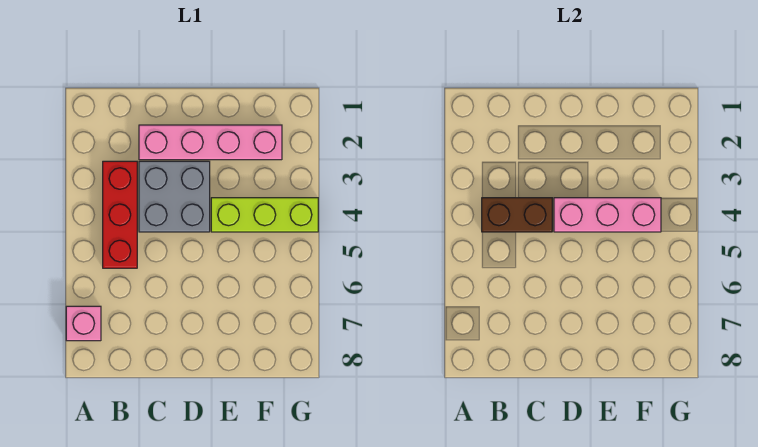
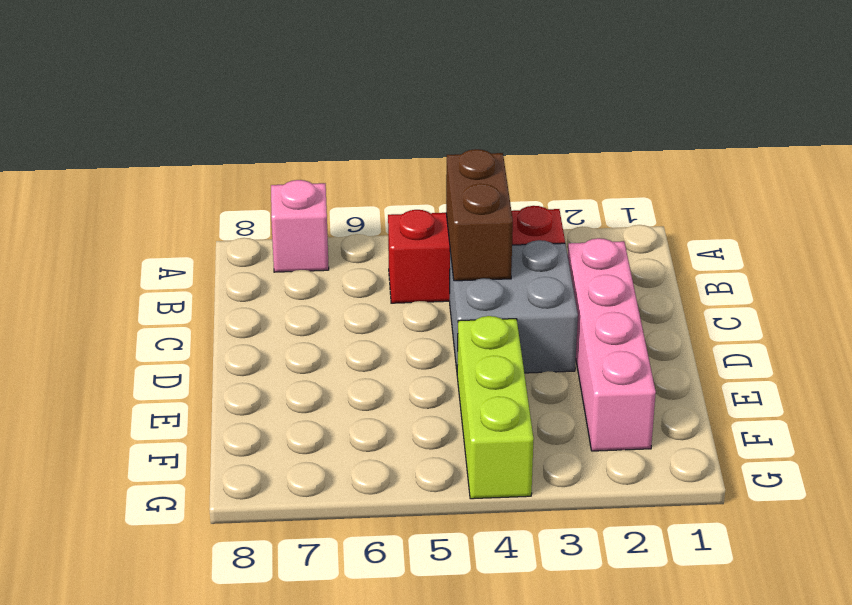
pink brick D4:F4 level 2 -> none

